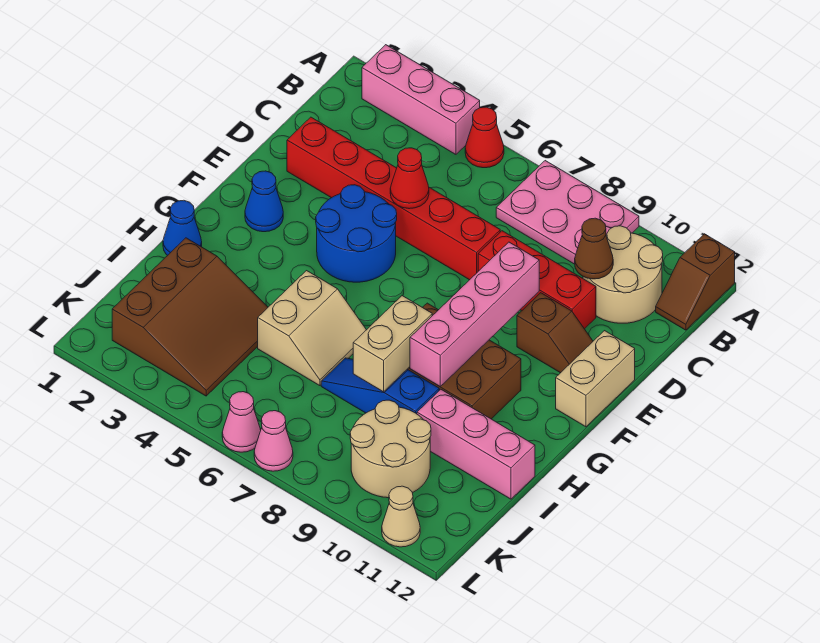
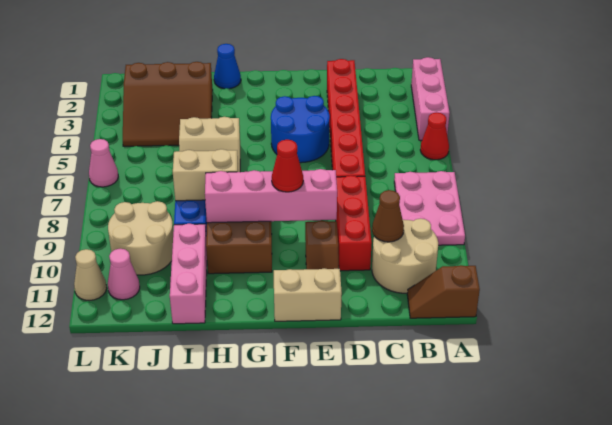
red cone D5 level 2 -> red cone F9 level 3
blue cone F2 level 1 -> none
pink cone L7 level 1 -> pink cone K11 level 1

